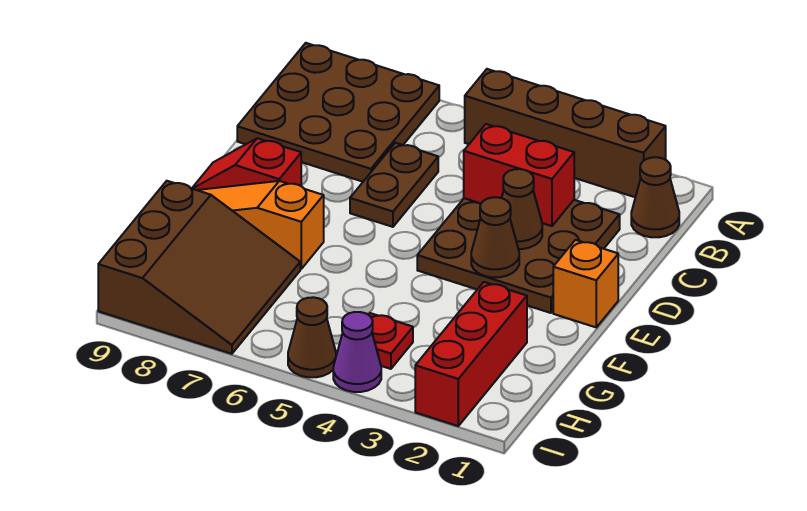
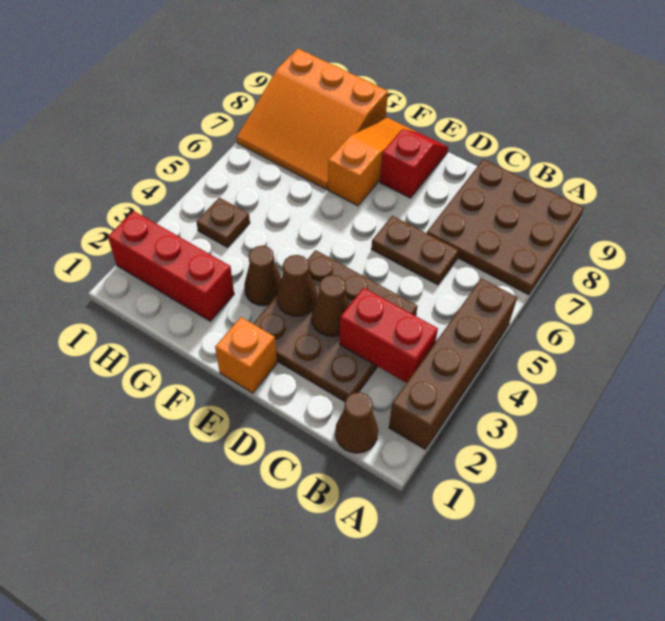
red brick C3:C4 level 2 -> red brick B3:C3 level 2
brown slope G7:I9 level 1 top 9 -> orange slope G7:I9 level 1 top 9
red plate H4 level 1 -> brown plate H4 level 1
purple cone I4 level 1 -> none
brown cone I5 level 1 -> brown cone F3 level 1

